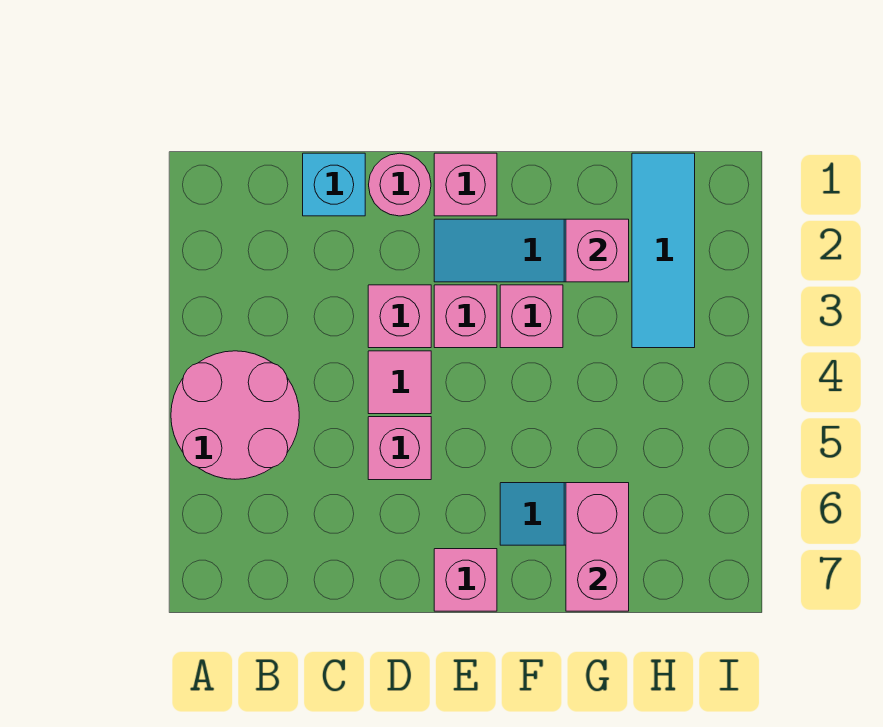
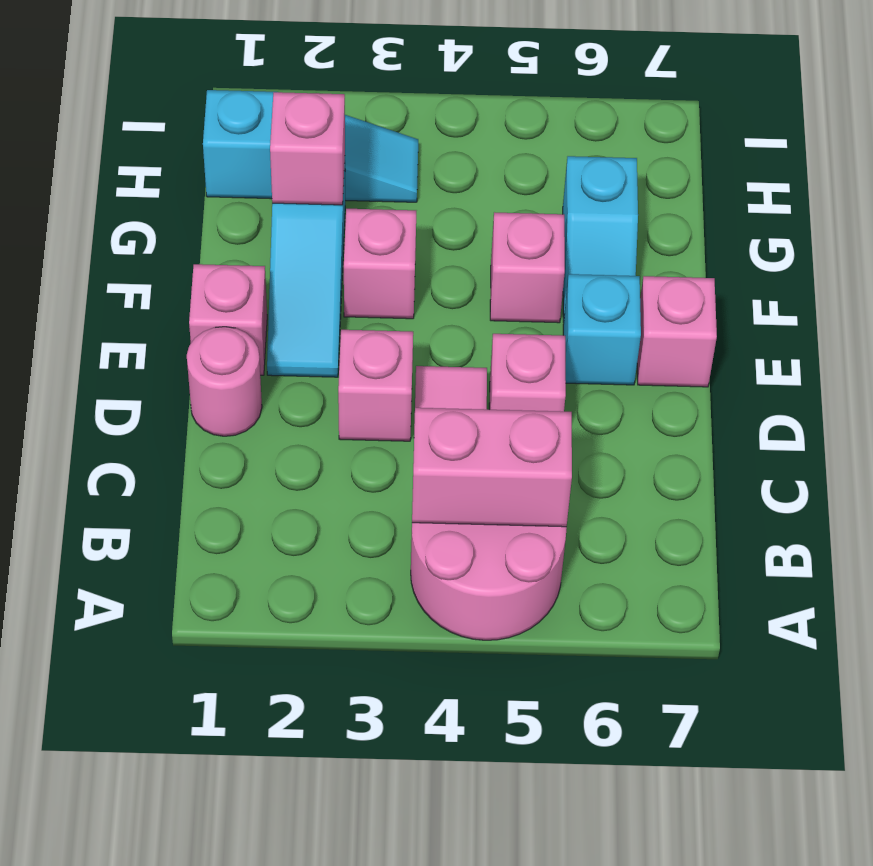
cyan brick C1 level 1 -> cyan brick E6 level 1
pink brick E3 level 1 -> pink brick F5 level 1
pink brick G6:G7 level 2 -> pink brick B4:B5 level 2
cyan tile H1:H3 level 1 -> cyan slope H1:H3 level 1 top 1

